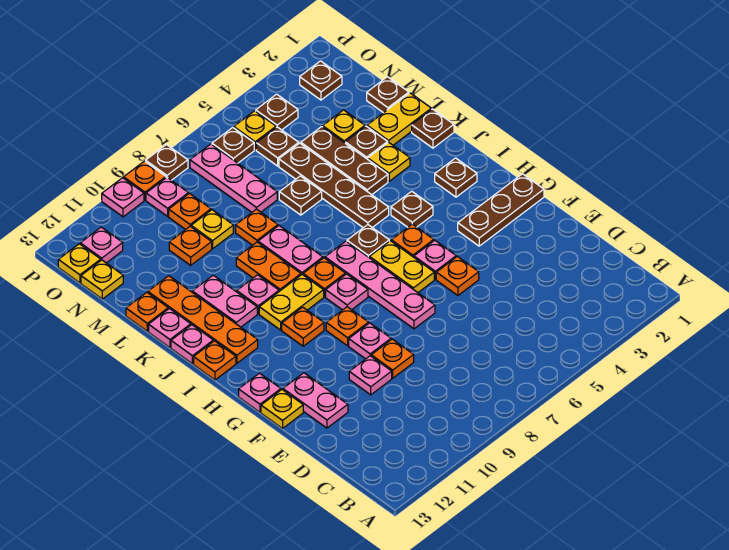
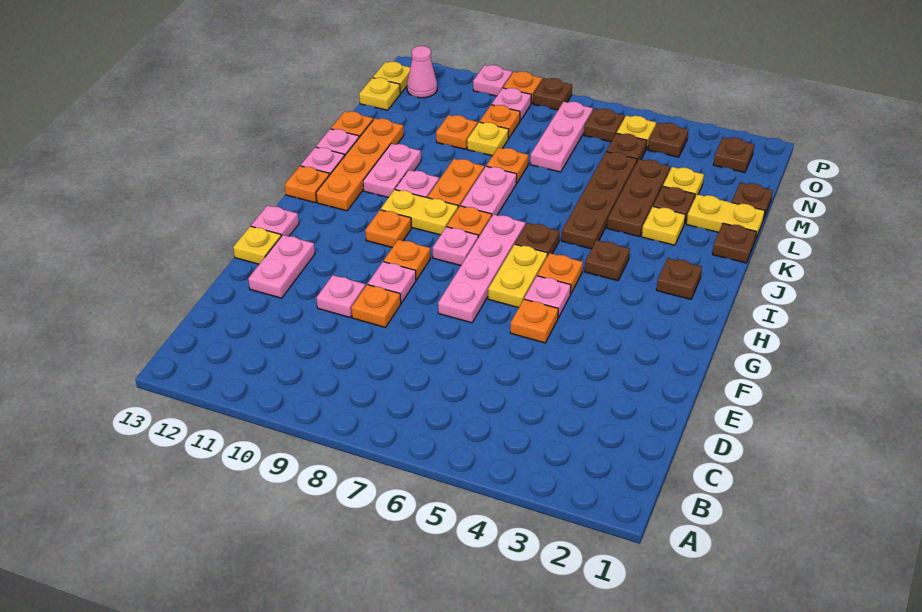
brown plate G1:G3 level 1 -> none
brown plate L6 level 1 -> none
pink plate O12 level 1 -> pink cone O12 level 1

